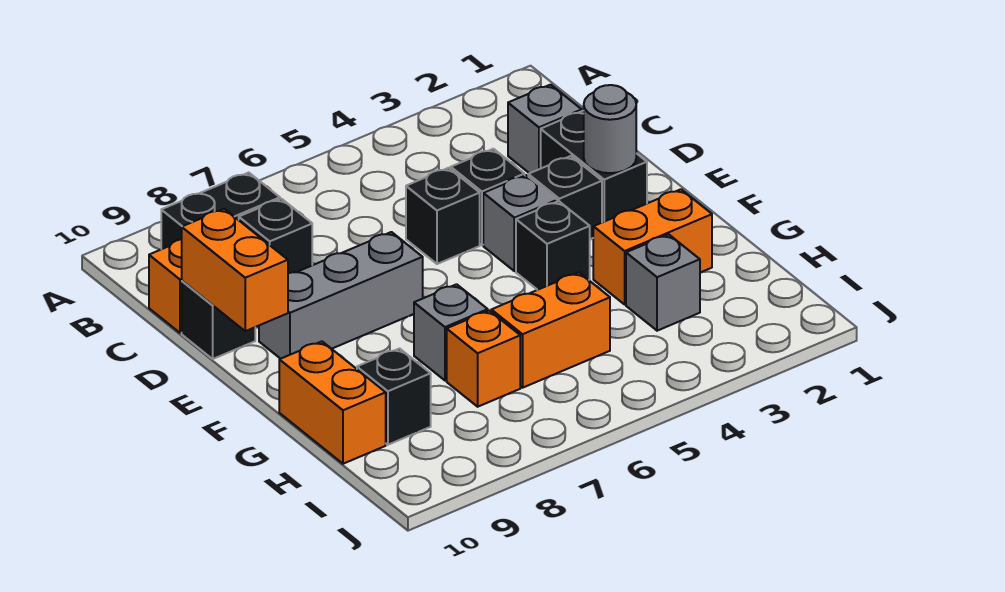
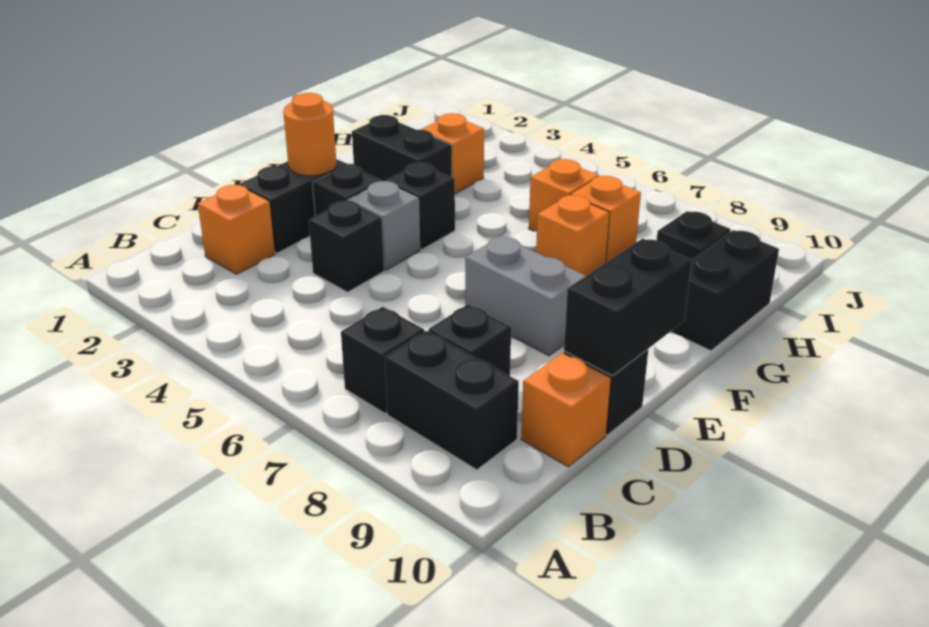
grey brick C2 level 1 -> orange brick C2 level 1
black brick D5 level 1 -> black brick B7 level 1
orange brick D10:E10 level 2 -> black brick D10:E10 level 2
grey round brick E2 level 2 -> orange round brick E2 level 2
grey brick E7:E9 level 1 -> grey brick E7:E8 level 1
orange brick G2:G3 level 1 -> black brick G2:G3 level 1
grey brick G7 level 1 -> orange brick G7 level 1
orange brick G10:H10 level 1 -> black brick G10:H10 level 1
grey brick H3 level 1 -> orange brick H3 level 1
orange brick H5:H6 level 1 -> orange brick H6 level 1

